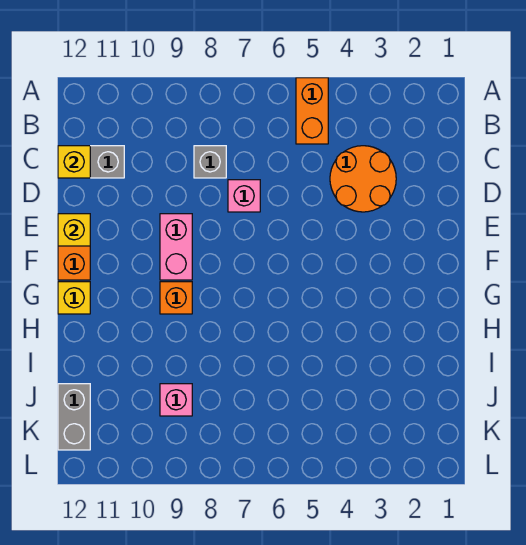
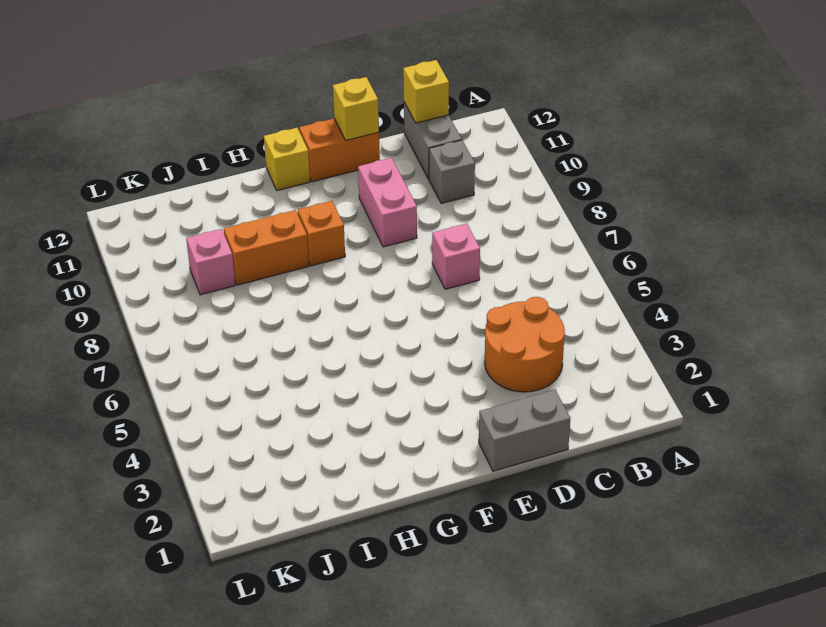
orange brick A5:B5 level 1 -> orange brick H9:I9 level 1
grey brick C8 level 1 -> grey brick C10 level 1
pink brick E9:F9 level 1 -> pink brick E9:E10 level 1
grey brick J12:K12 level 1 -> grey brick D1:E1 level 1

